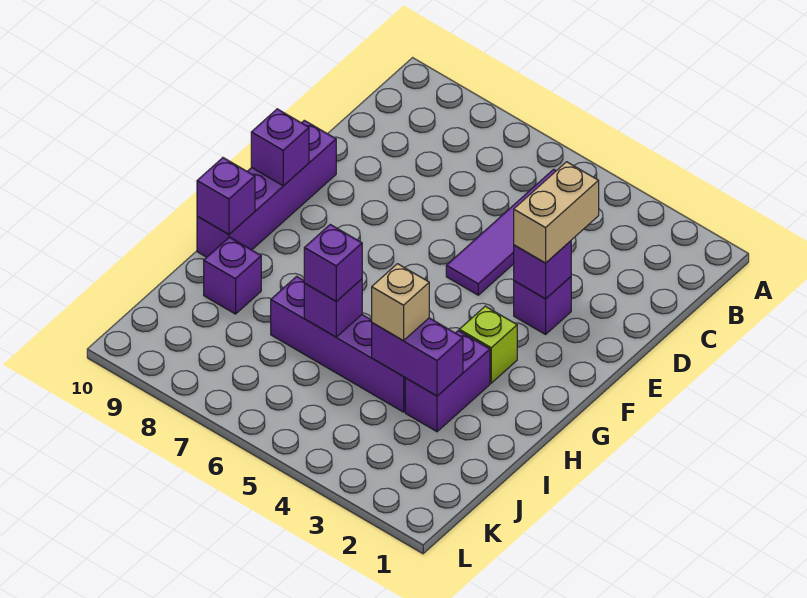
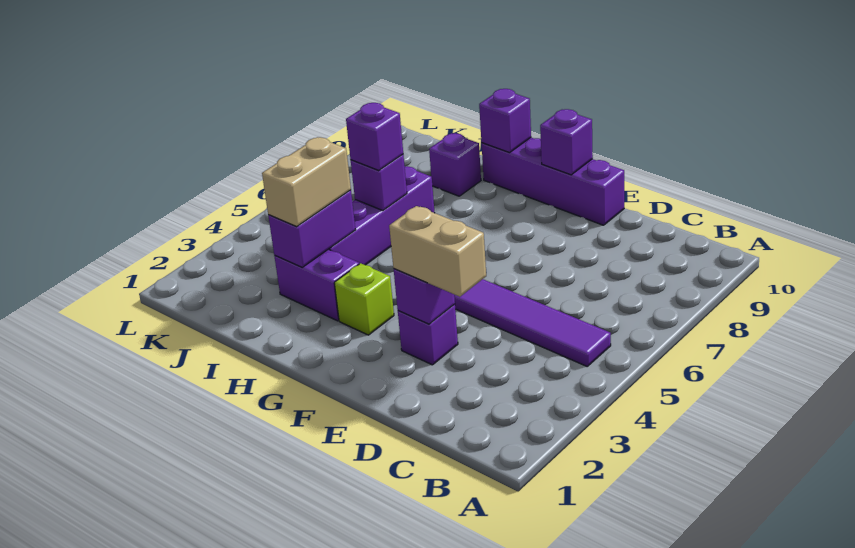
tan brick I4 level 3 -> tan brick I3:I4 level 3

